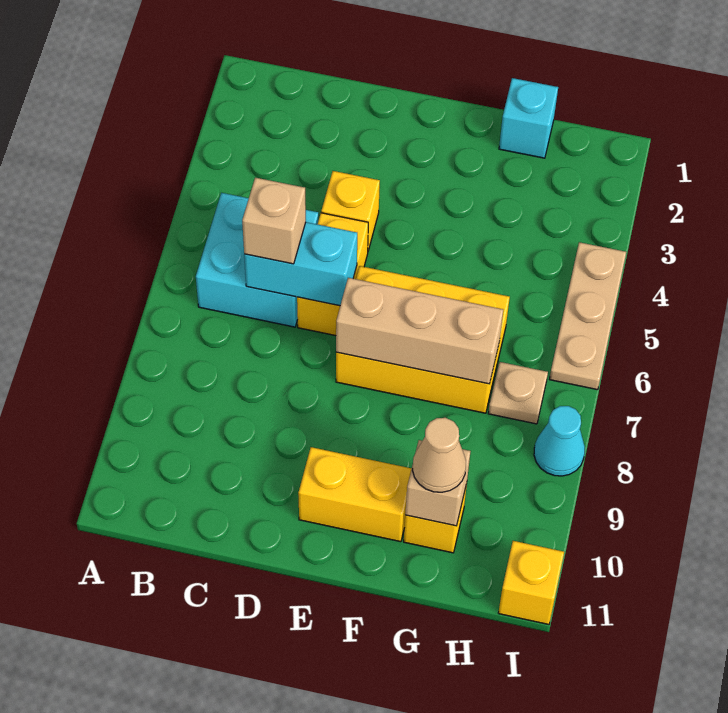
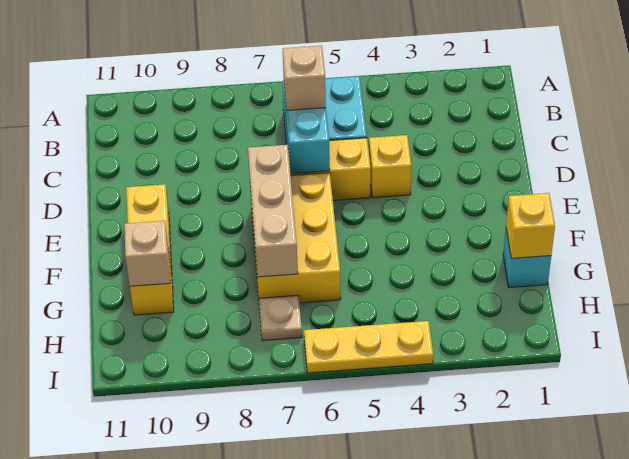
tan cone G10 level 3 -> none
tan plate I4:I6 level 1 -> yellow plate I4:I6 level 1
cyan cone I8 level 1 -> none
yellow brick I11 level 1 -> yellow brick G1 level 2

